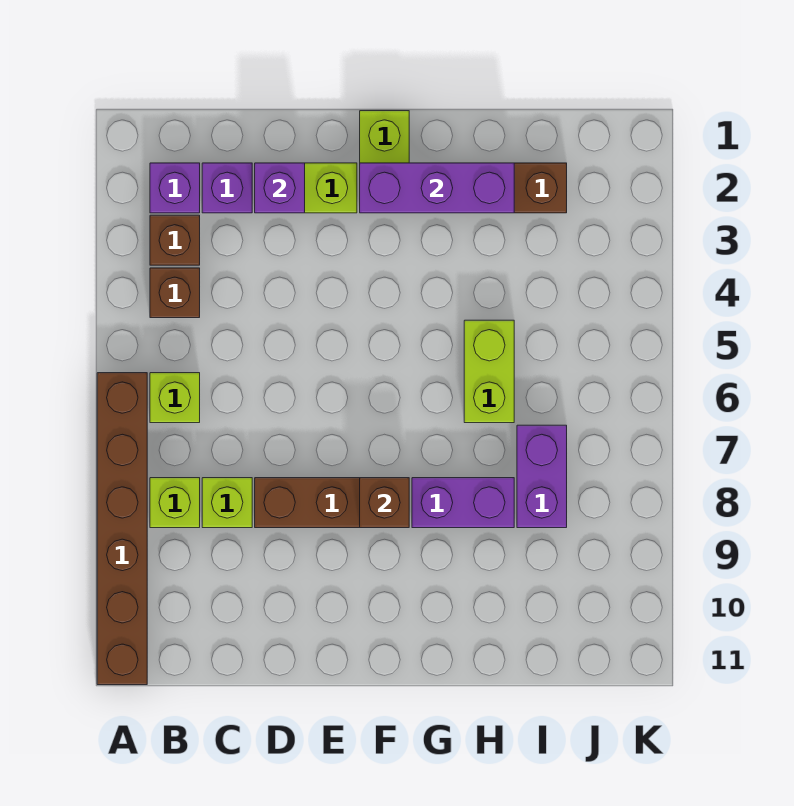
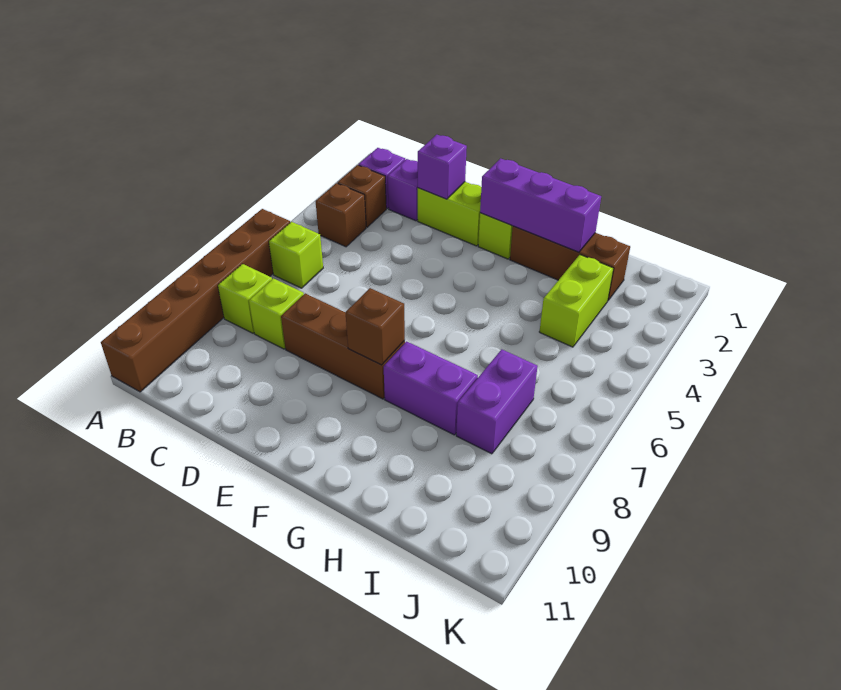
lime brick H5:H6 level 1 -> lime brick I3:I4 level 1

